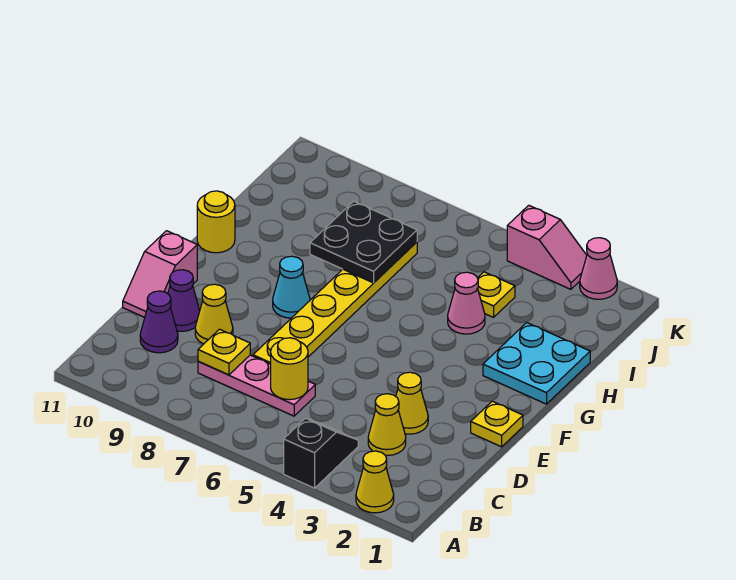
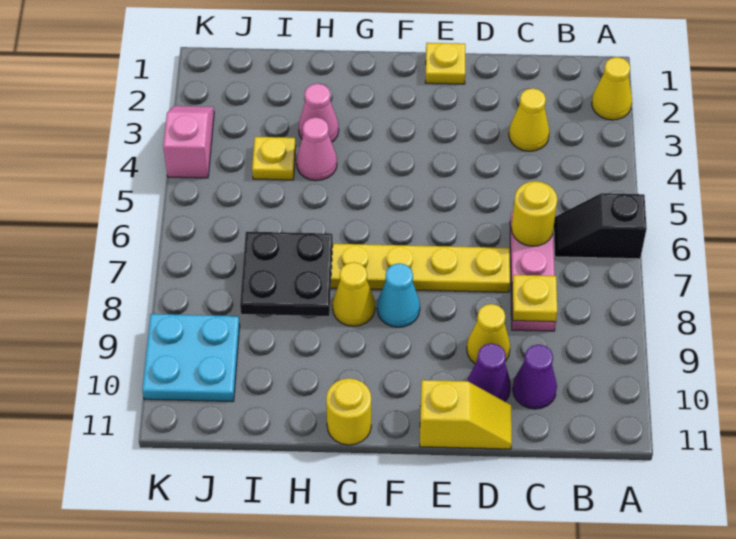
black slope A4:B4 level 1 top A -> black slope A6:B6 level 1 top A
yellow cone D3 level 1 -> yellow cone G8 level 1
pink slope D11:E11 level 1 top E -> yellow slope D11:E11 level 1 top E
cyan plate G1:H2 level 1 -> cyan plate J9:K10 level 1
pink cone K2 level 1 -> pink cone H3 level 1

